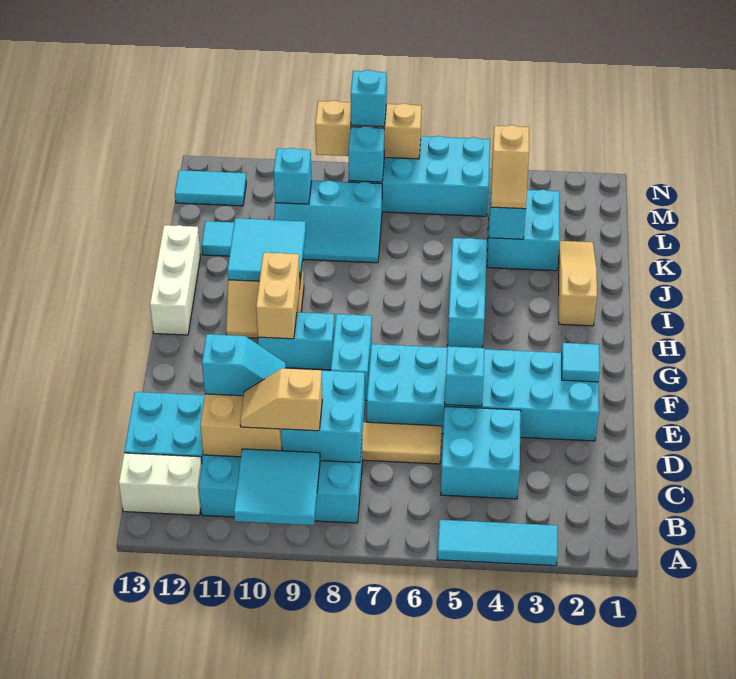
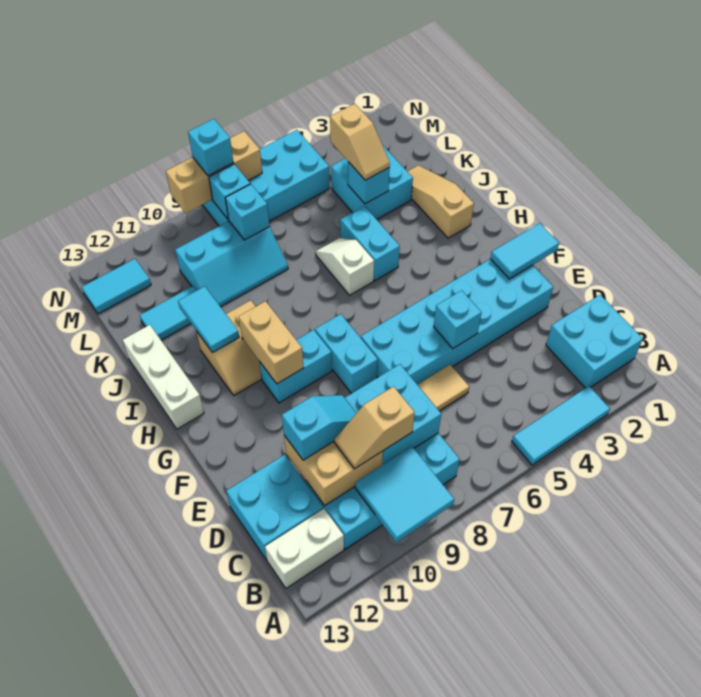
cyan brick C4:D5 level 1 -> cyan brick B1:C2 level 1
cyan tile F2 level 2 -> cyan tile F1:F2 level 2
cyan brick H5:J5 level 1 -> cyan brick I5:J5 level 1
none -> white slope I6:J6 level 1 top I
cyan tile I10:J11 level 2 -> cyan tile I11:J11 level 2
cyan brick L10 level 2 -> cyan brick L8 level 2

